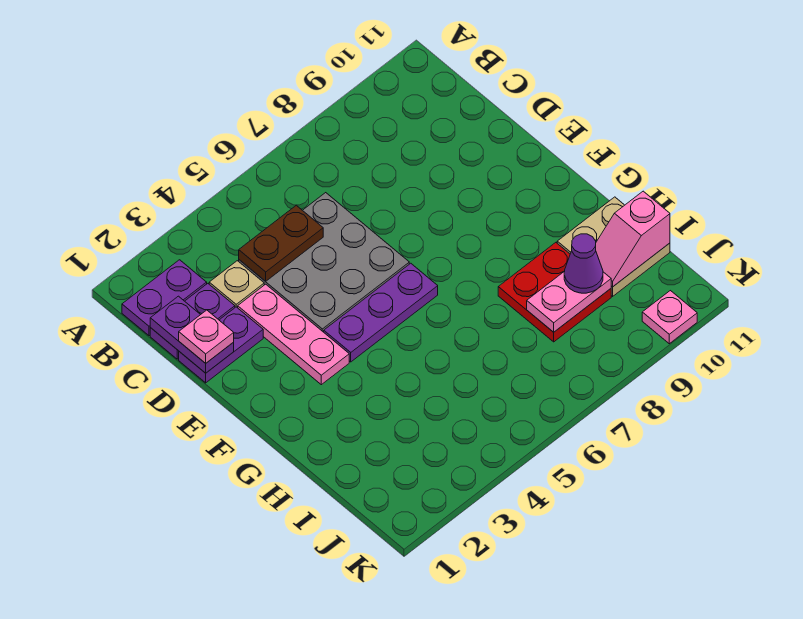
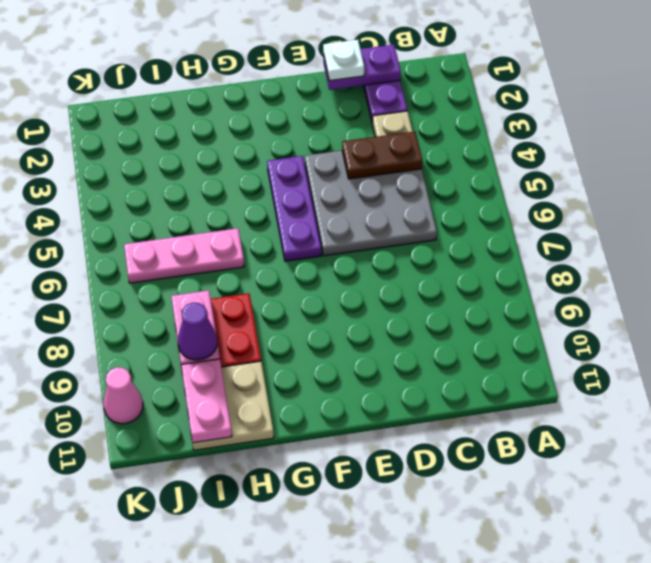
purple plate B1:B2 level 1 -> none
brown plate C4:C5 level 2 -> brown plate C4:D4 level 2
purple plate D1:D2 level 1 -> none
pink plate D1 level 3 -> white plate D1 level 3
pink plate D3:F3 level 1 -> pink plate H6:J6 level 1
pink slope I10:I11 level 2 top 11 -> pink plate I10:I11 level 2
pink plate K10 level 1 -> pink cone K10 level 1

